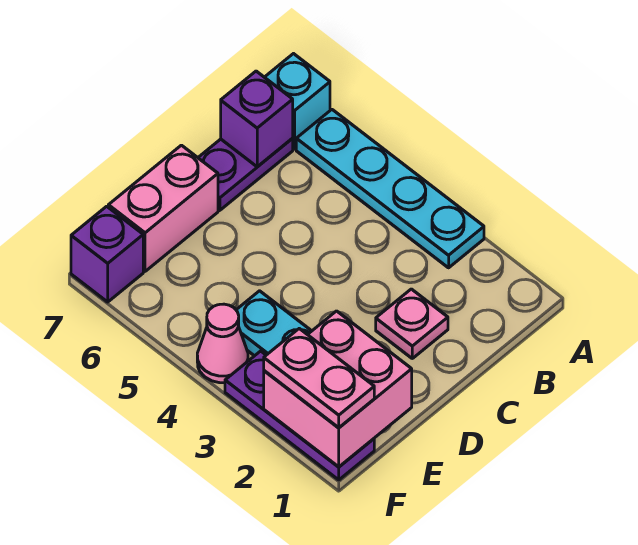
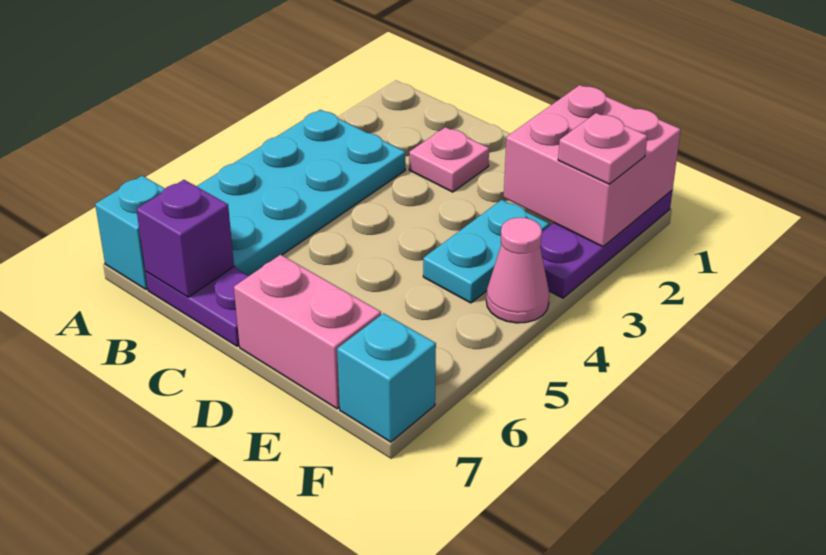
cyan plate A3:A6 level 1 -> cyan plate A3:B6 level 1
pink plate F1:F2 level 3 -> pink plate F2 level 3
purple brick F7 level 1 -> cyan brick F7 level 1

